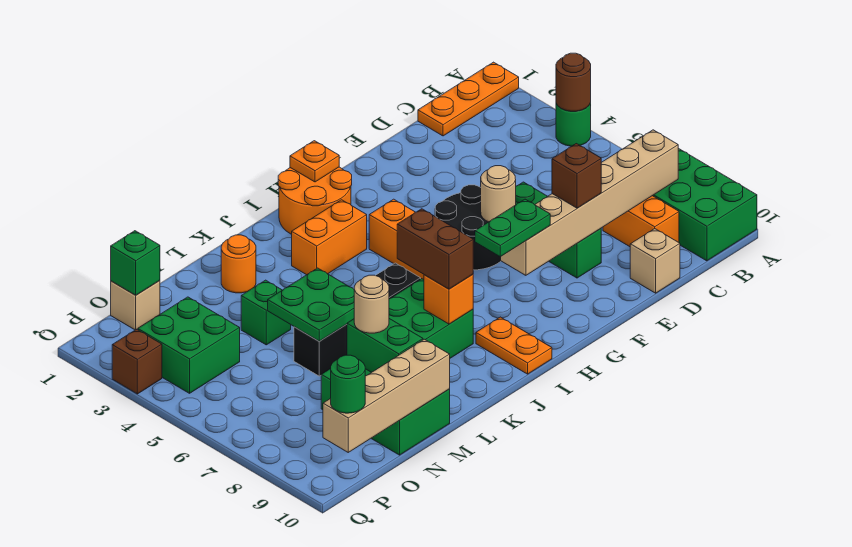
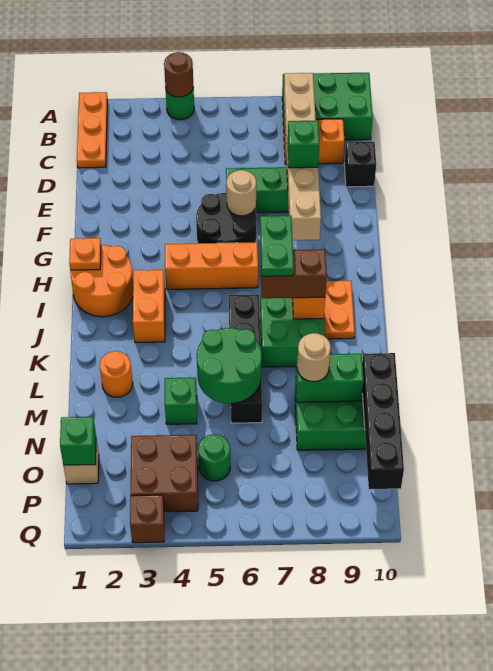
tan brick D10 level 1 -> black brick D10 level 1
brown brick E8 level 3 -> green brick E8 level 3
green plate G8:H8 level 3 -> green plate I7:J7 level 4
orange plate I9:I10 level 1 -> orange plate I9:J9 level 1
green plate L5:M6 level 2 -> green round brick L5:M6 level 2
tan brick M10:P10 level 2 -> black brick M10:P10 level 2
green brick O3:P4 level 1 -> brown brick O3:P4 level 1
green round brick P10 level 3 -> green round brick O5 level 1

